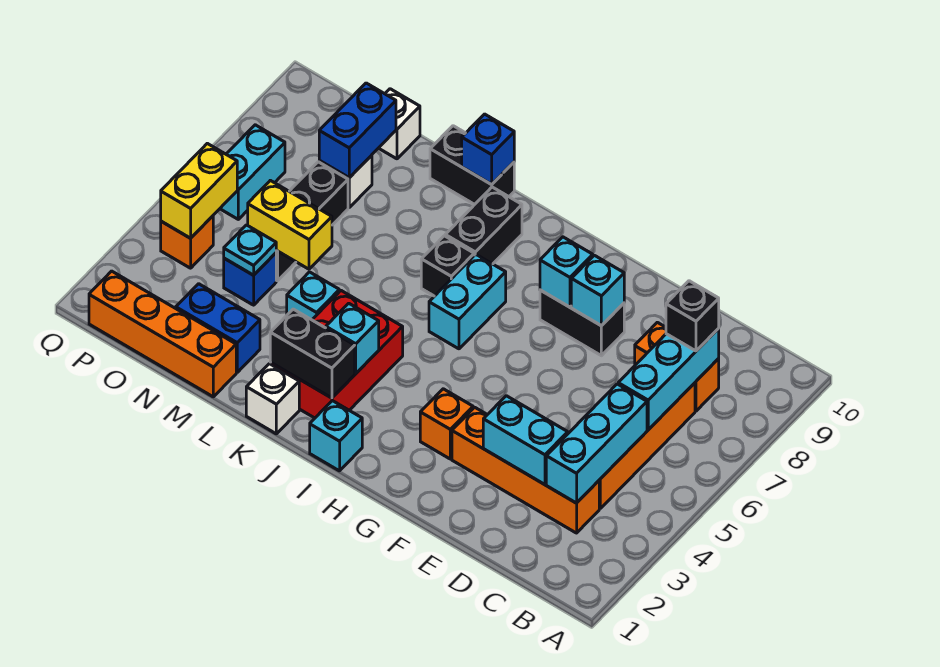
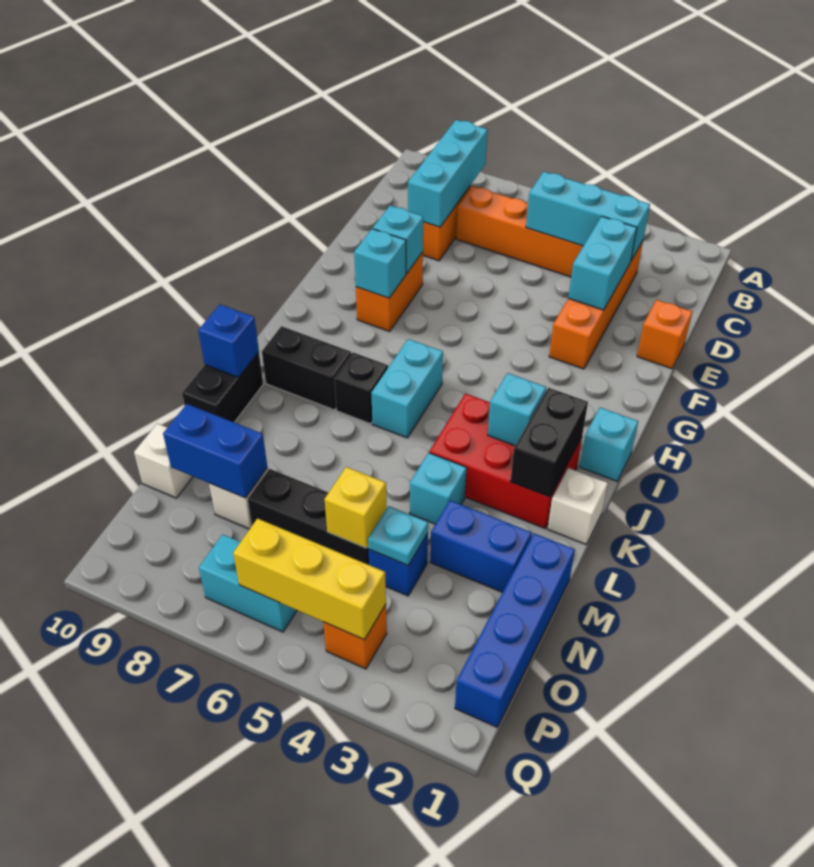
cyan brick C6:C8 level 2 -> cyan brick B8:D8 level 2
black brick C8 level 3 -> none
black brick F8:G8 level 1 -> orange brick F8:G8 level 1
orange brick G3 level 1 -> orange brick E1 level 1
cyan brick I6:I7 level 1 -> cyan brick I6:J6 level 1
orange brick M1:P1 level 1 -> blue brick M1:P1 level 1
blue brick M2:N2 level 1 -> blue brick M2:M3 level 1
yellow brick M5:N5 level 2 -> yellow brick N5 level 2
yellow brick P4:P5 level 2 -> yellow brick P4:P6 level 2

